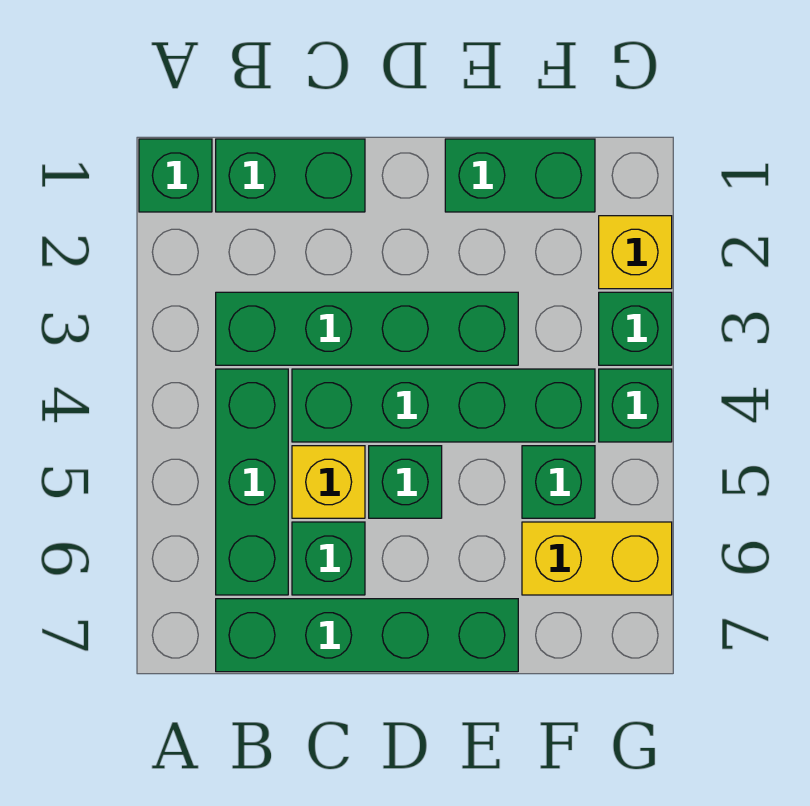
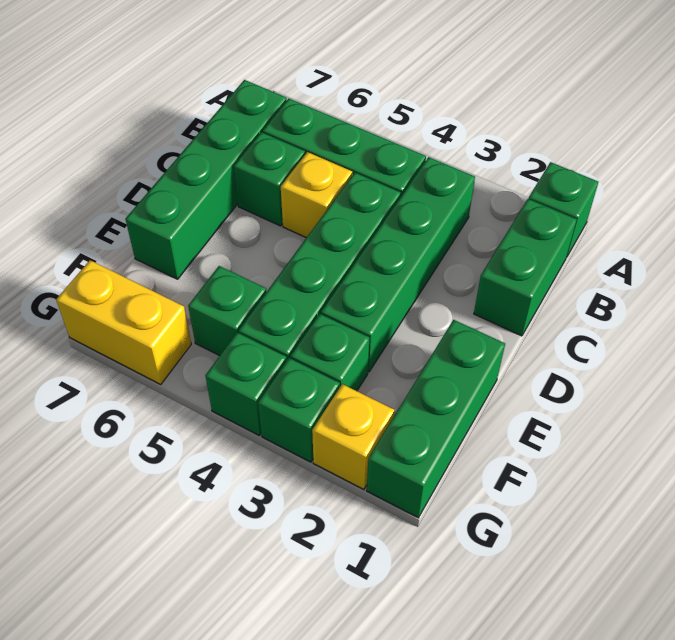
green brick D5 level 1 -> green brick F3 level 1
green brick E1:F1 level 1 -> green brick E1:G1 level 1
yellow brick F6:G6 level 1 -> yellow brick G6:G7 level 1

